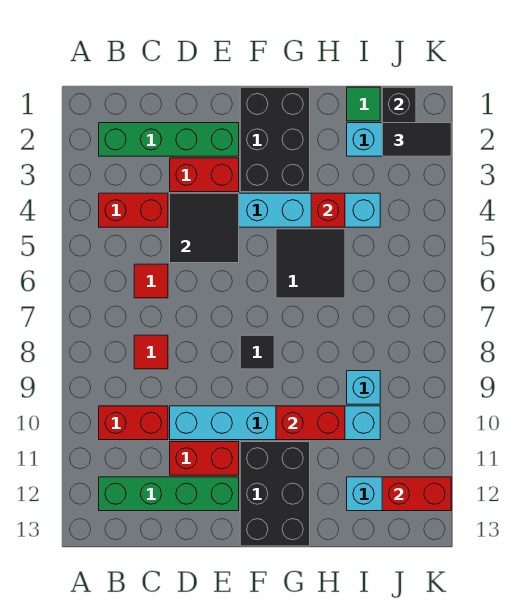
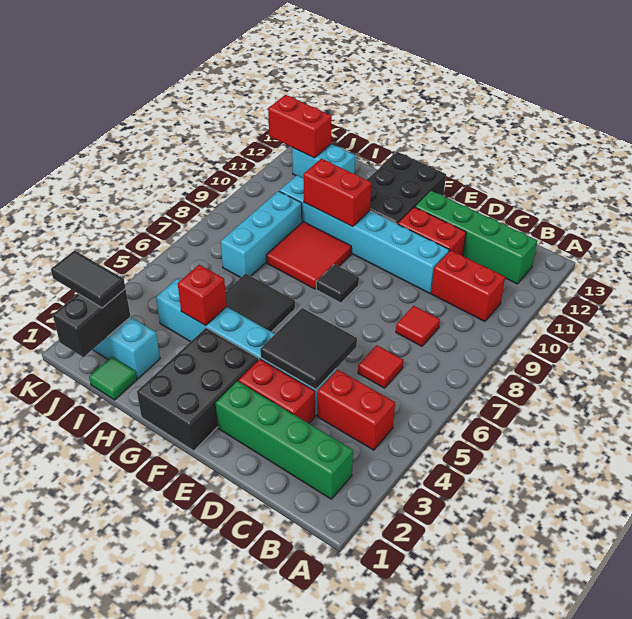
none -> red tile G8:H9 level 1
cyan brick I9 level 1 -> cyan brick I7:I9 level 1

